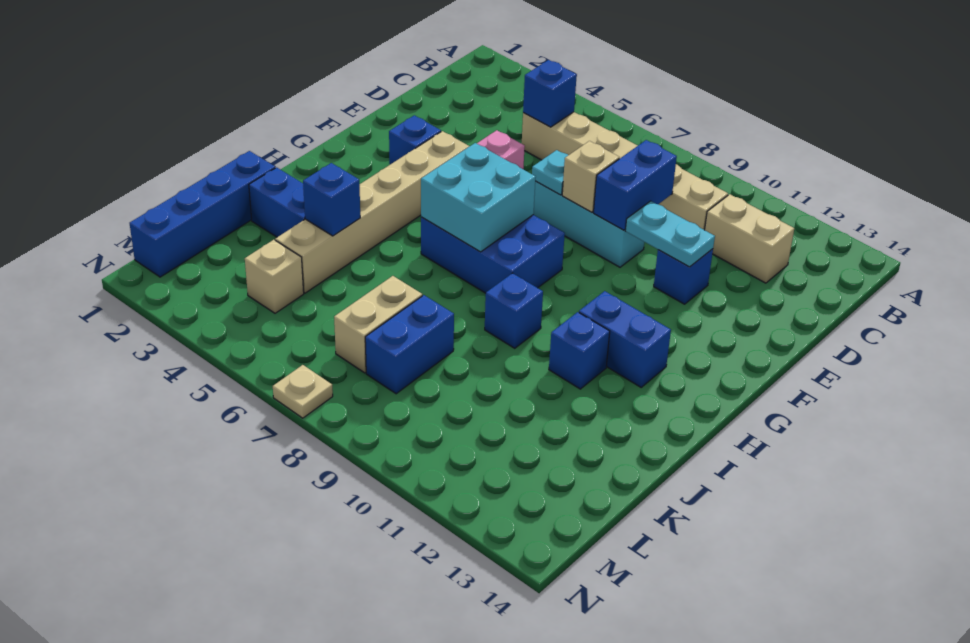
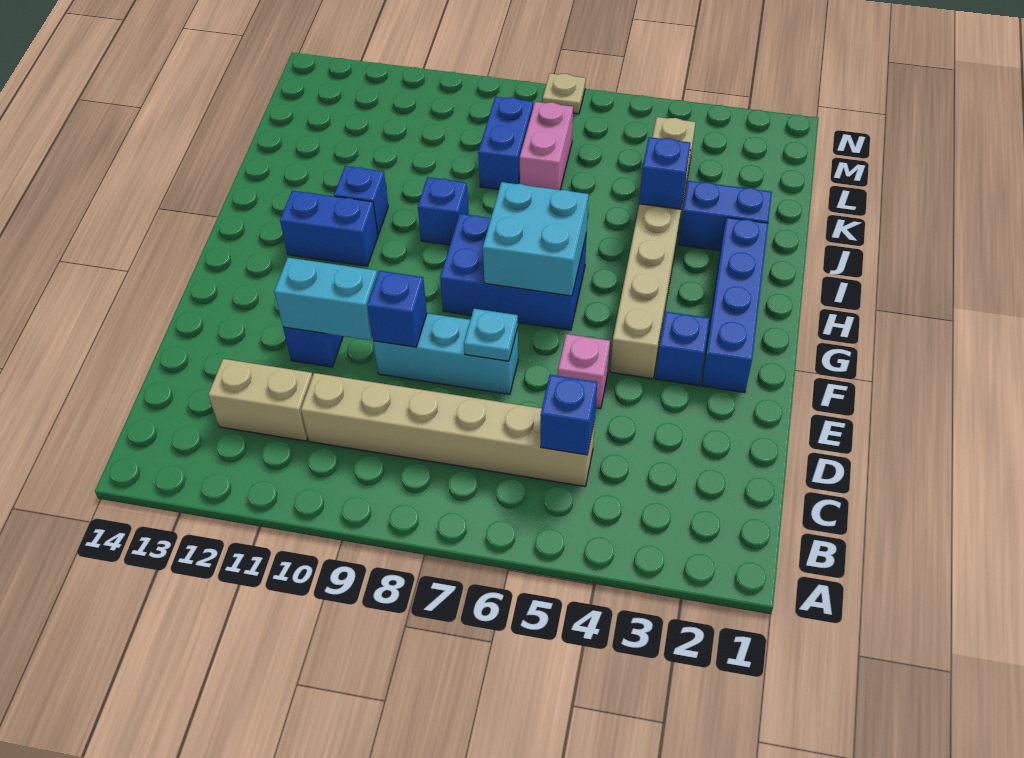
blue brick D9:E9 level 2 -> blue brick E9 level 2
tan brick E8 level 2 -> none
cyan plate E10:E11 level 2 -> cyan brick E10:E11 level 2
blue brick J1:M1 level 1 -> blue brick F2:I2 level 1
tan brick K7:L7 level 1 -> pink brick K7:L7 level 1

